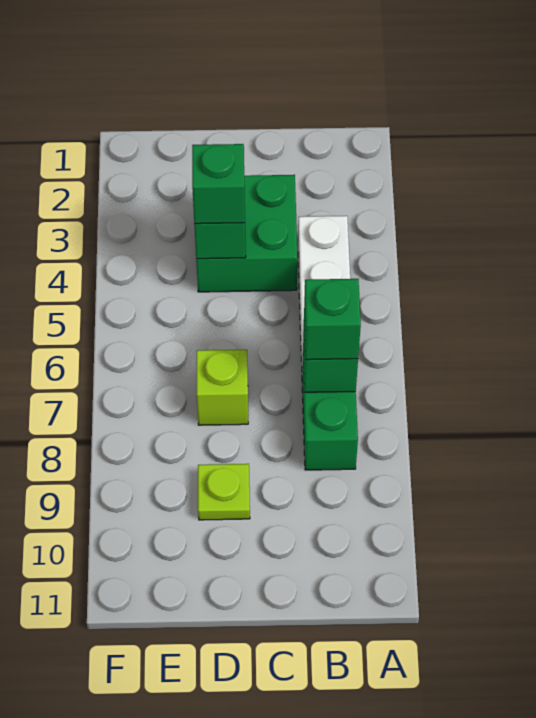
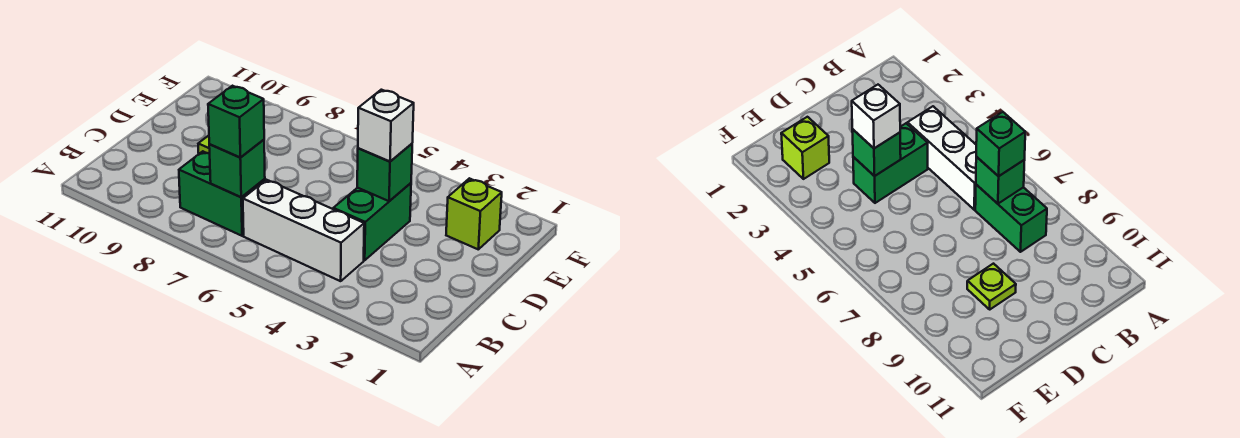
green brick C3:D4 level 1 -> green brick C4:D4 level 1
green brick D4 level 3 -> white brick D4 level 3
lime brick D7 level 1 -> lime brick E2 level 1

